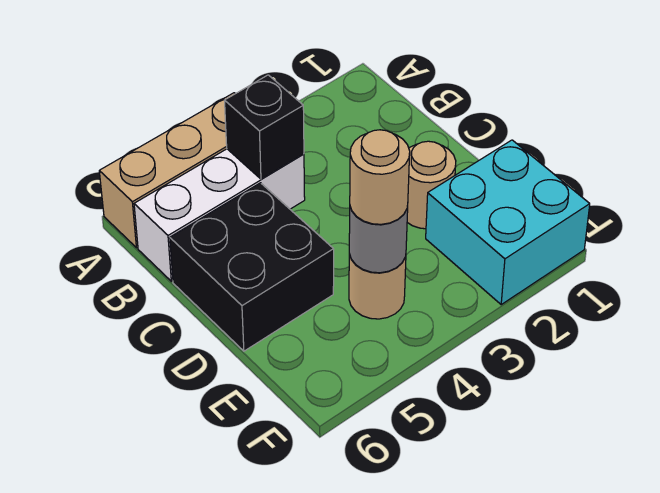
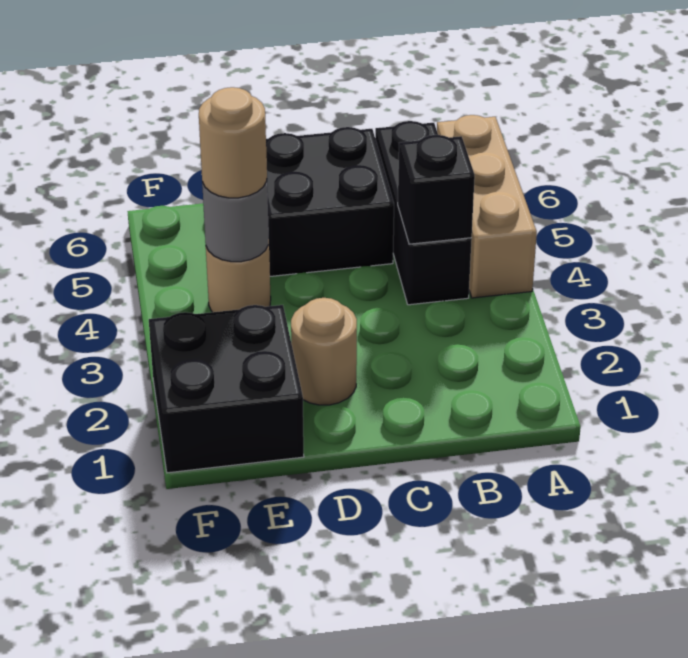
white brick B4:B6 level 1 -> black brick B4:B6 level 1
cyan brick E1:F2 level 1 -> black brick E1:F2 level 1

